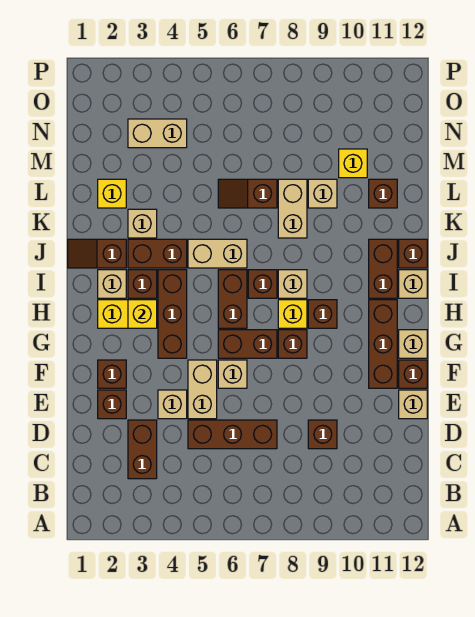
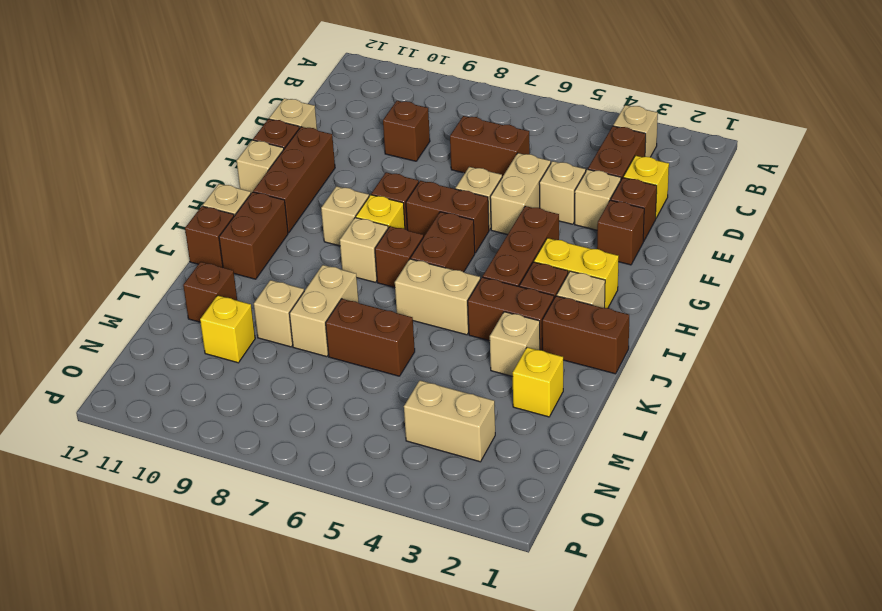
none -> tan brick B3 level 1
brown brick D5:D7 level 1 -> brown brick D6:D7 level 1
none -> tan brick E3 level 1
yellow brick H3 level 2 -> yellow brick D2 level 1
brown brick H9 level 1 -> tan brick H9 level 1
brown slope J1:J2 level 1 top 2 -> brown brick J1:J2 level 1
brown slope L6:L7 level 1 top 7 -> brown brick L6:L7 level 1

